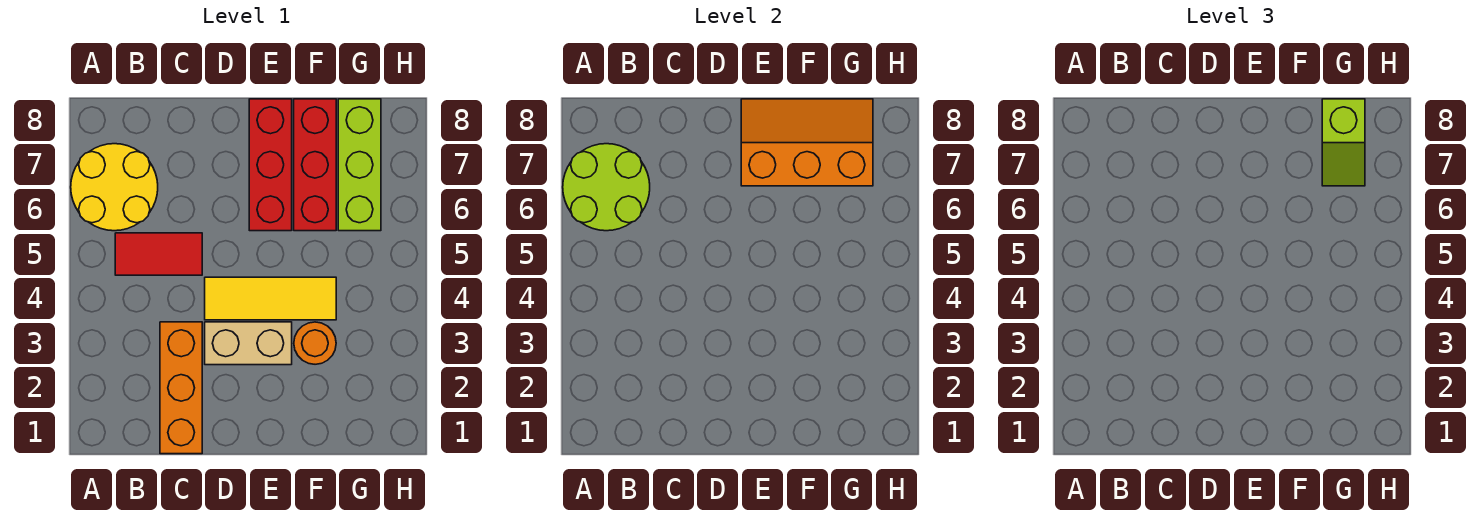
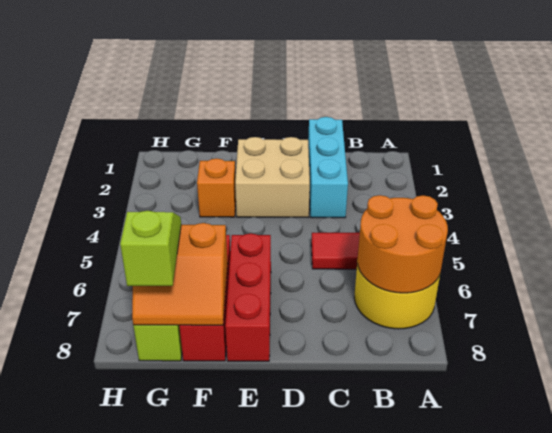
lime round brick A6:B7 level 2 -> orange round brick A6:B7 level 2
orange brick C1:C3 level 1 -> cyan brick C1:C3 level 1
tan brick D3:E3 level 1 -> tan brick D2:E3 level 1
yellow tile D4:F4 level 1 -> none
orange slope E7:G8 level 2 top 7 -> orange slope F7:G8 level 2 top 7
orange round brick F3 level 1 -> orange brick F3 level 1

